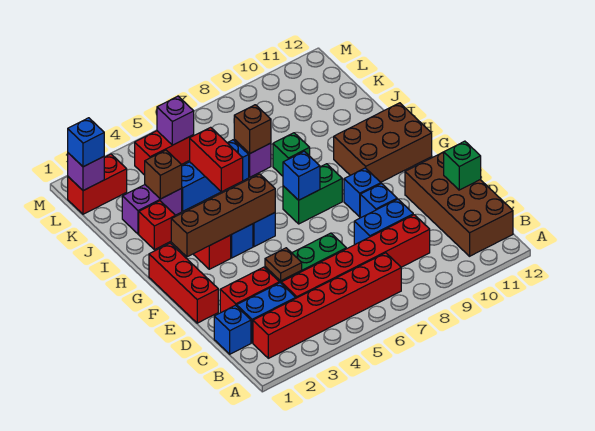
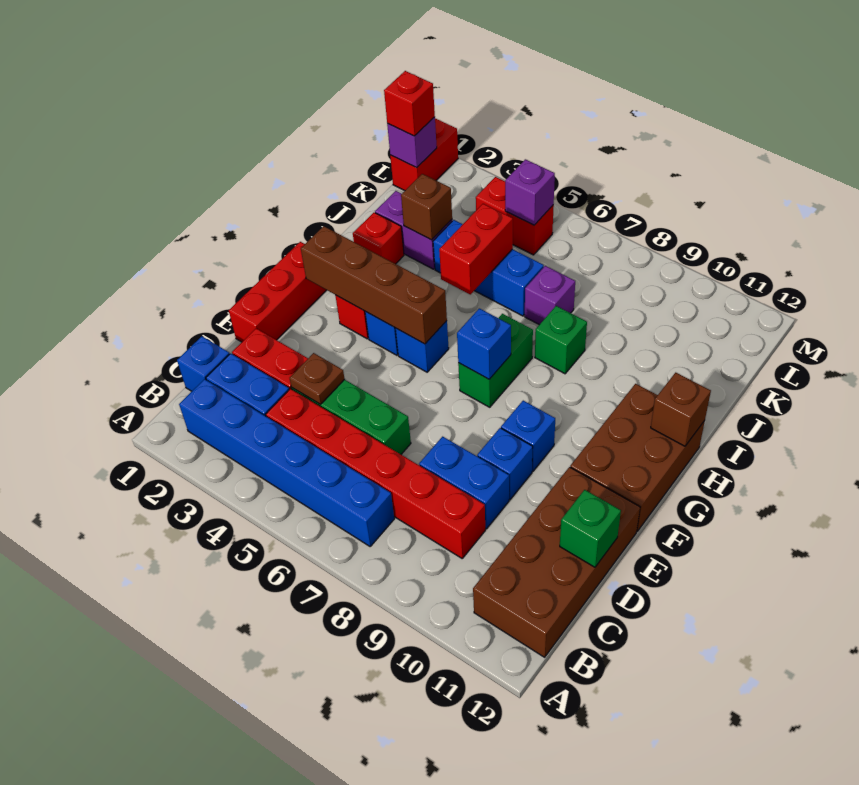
red brick B2:B7 level 1 -> blue brick B2:B7 level 1
green brick G7:G8 level 1 -> green brick G7:H7 level 1
brown brick G10:H12 level 1 -> brown brick F11:H12 level 1
brown brick J7 level 2 -> brown brick H12 level 2
red brick L1:L2 level 1 -> red brick L1:M1 level 1
blue brick L1 level 3 -> red brick L1 level 3

